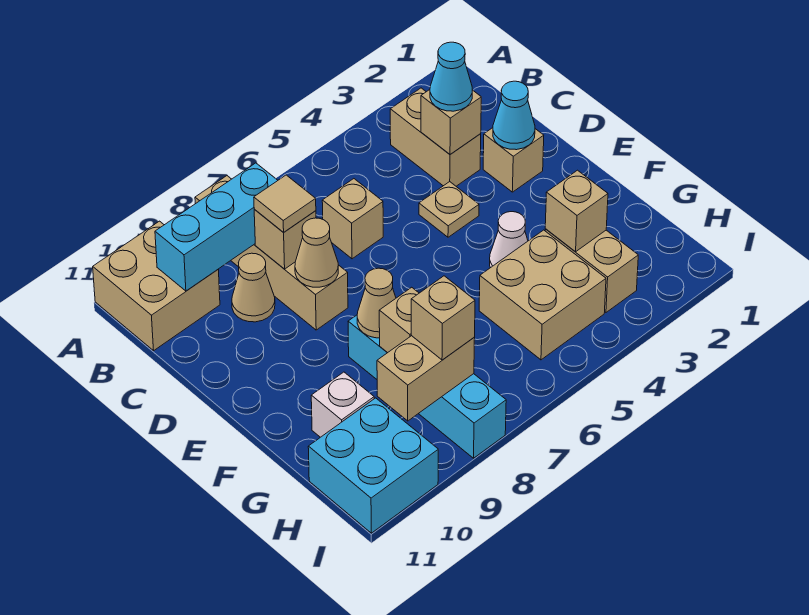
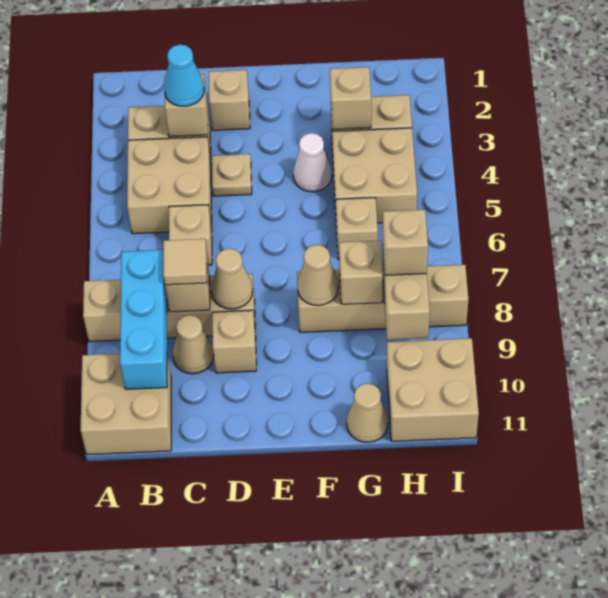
none -> tan brick B4:C5 level 1
cyan cone D2 level 2 -> none
none -> tan brick D9 level 1
cyan brick F8:I8 level 1 -> tan brick F8:I8 level 1
none -> tan brick G6 level 1
white brick G10 level 1 -> none
none -> tan cone G11 level 1
cyan brick H10:I11 level 1 -> tan brick H10:I11 level 1

